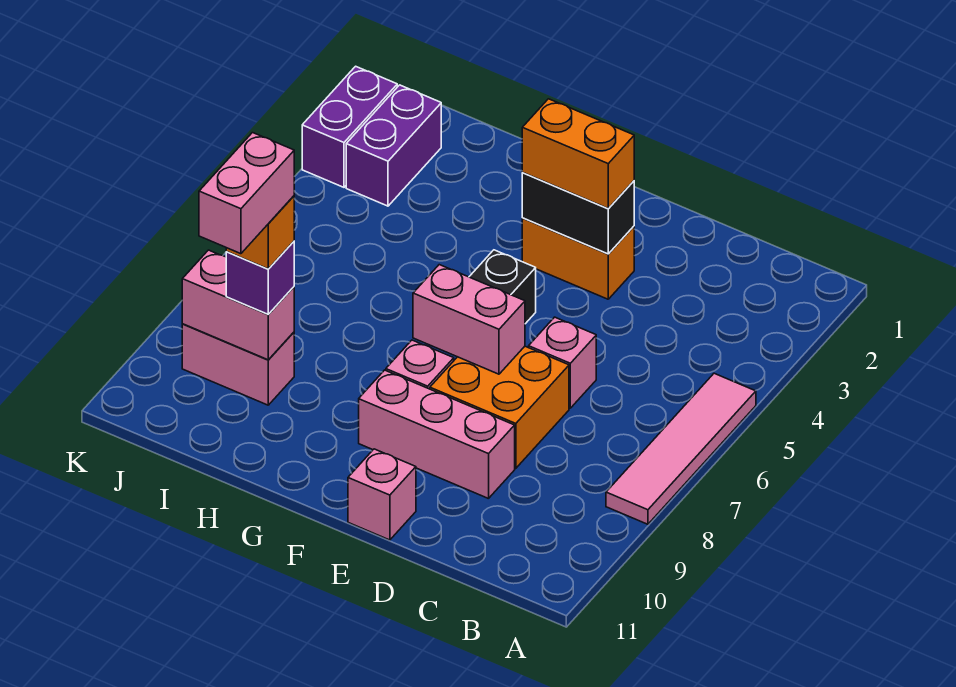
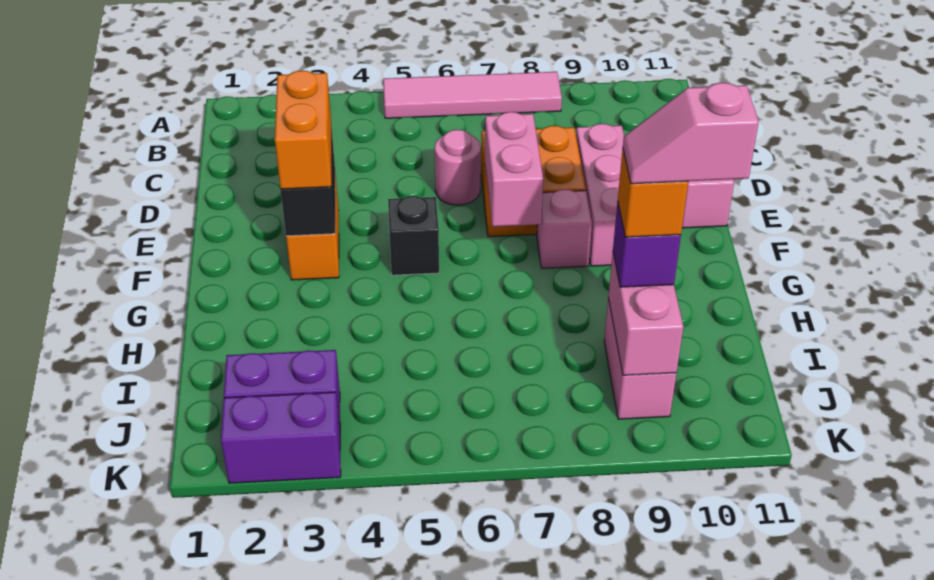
pink brick D6 level 1 -> pink round brick D6 level 1
pink brick I9:I10 level 5 -> pink slope I9:I10 level 5 top 10

